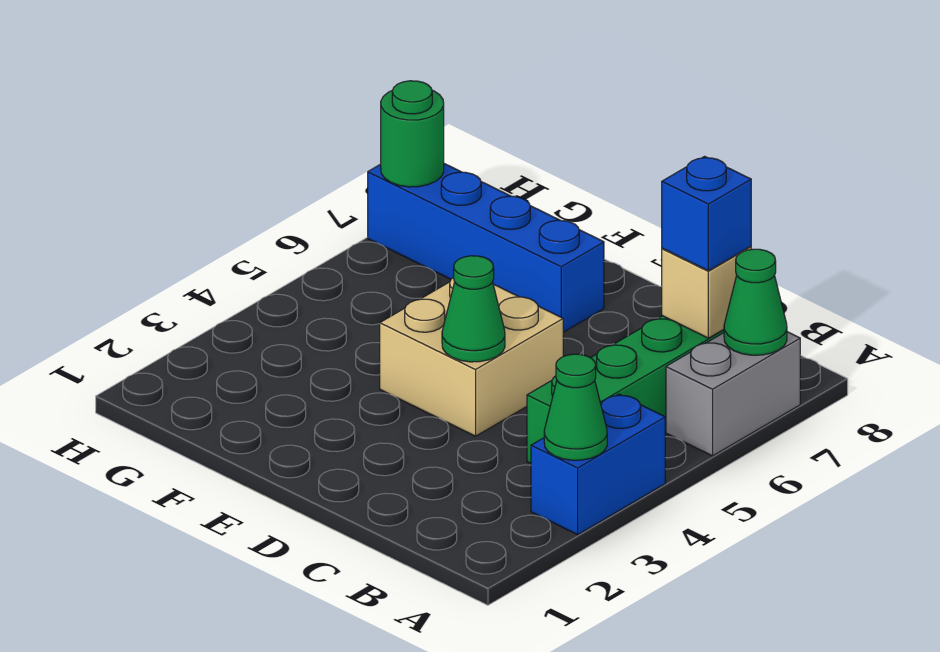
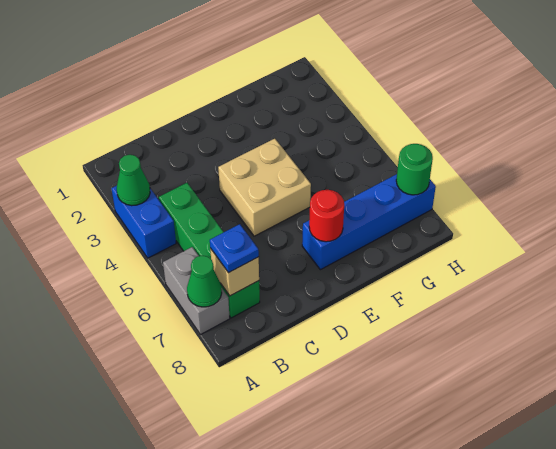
blue brick B7 level 3 -> blue plate B7 level 3
green cone D4 level 2 -> none
none -> red round brick E7 level 2

